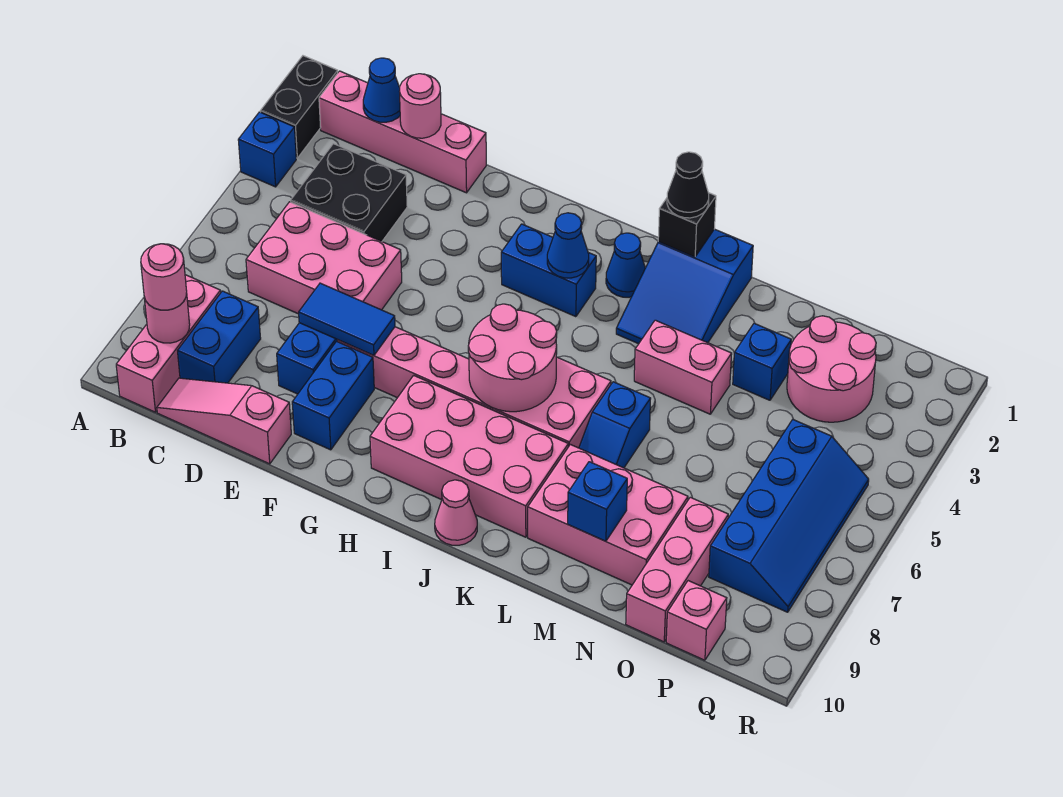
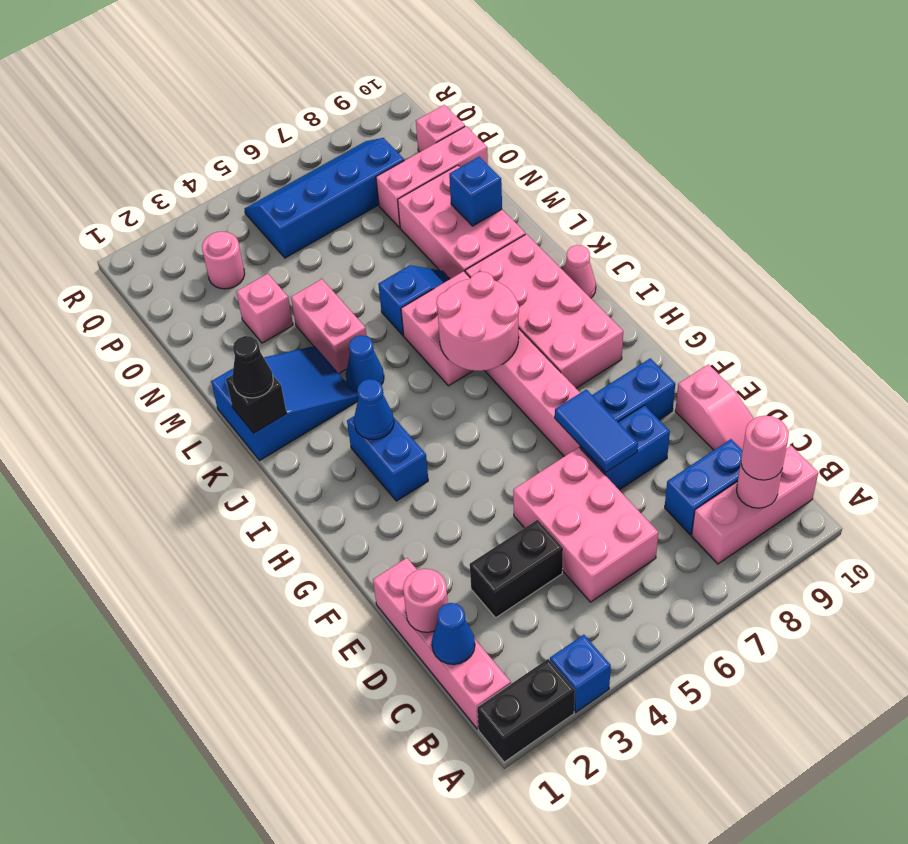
black brick C3:D4 level 1 -> black brick D3:D4 level 1
blue cone J2 level 1 -> blue cone K4 level 1
blue brick N3 level 1 -> pink brick N3 level 1
pink round brick O2:P3 level 1 -> pink round brick P3 level 1

